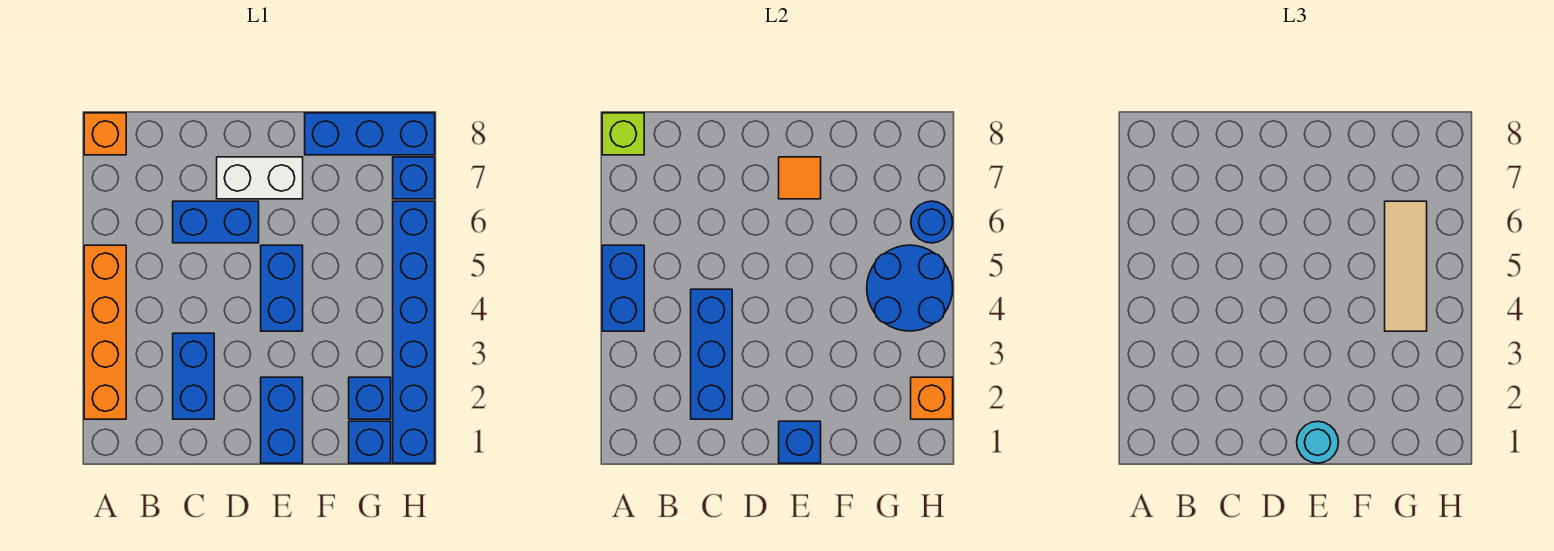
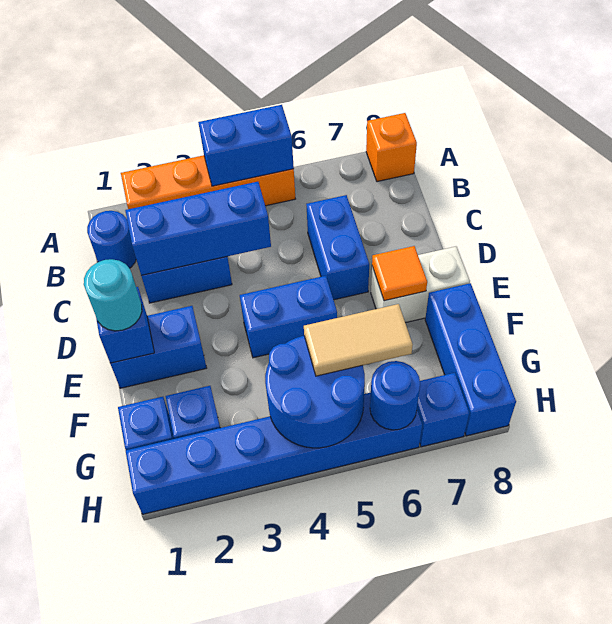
lime brick A8 level 2 -> none
none -> blue round brick B1 level 1
white brick D7:E7 level 1 -> white brick E7:E8 level 1
tan tile G4:G6 level 3 -> tan tile G5:G6 level 3
orange brick H2 level 2 -> none

